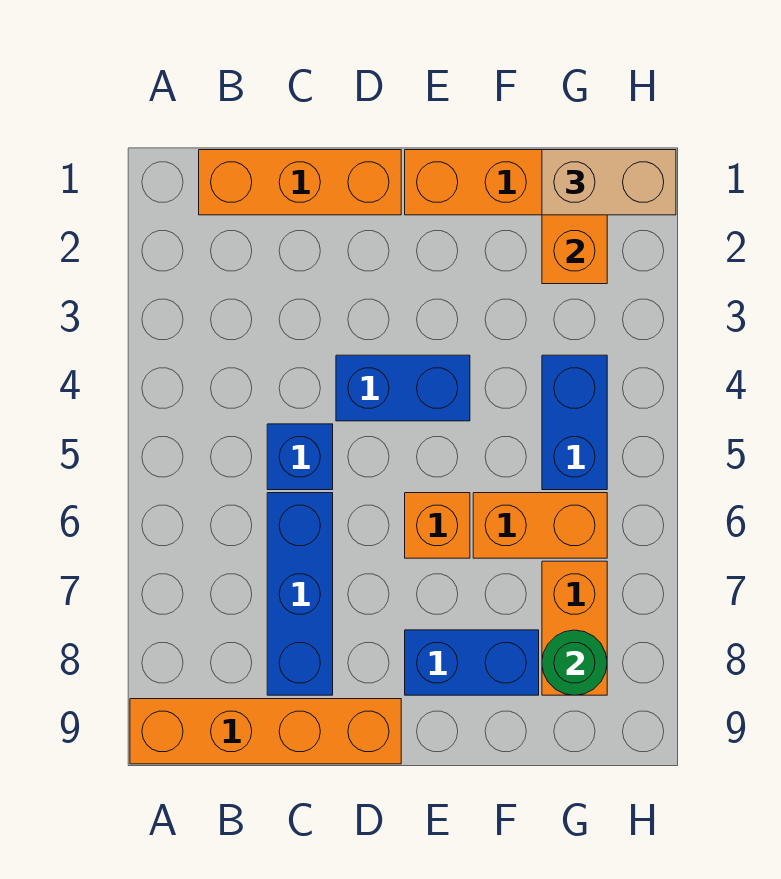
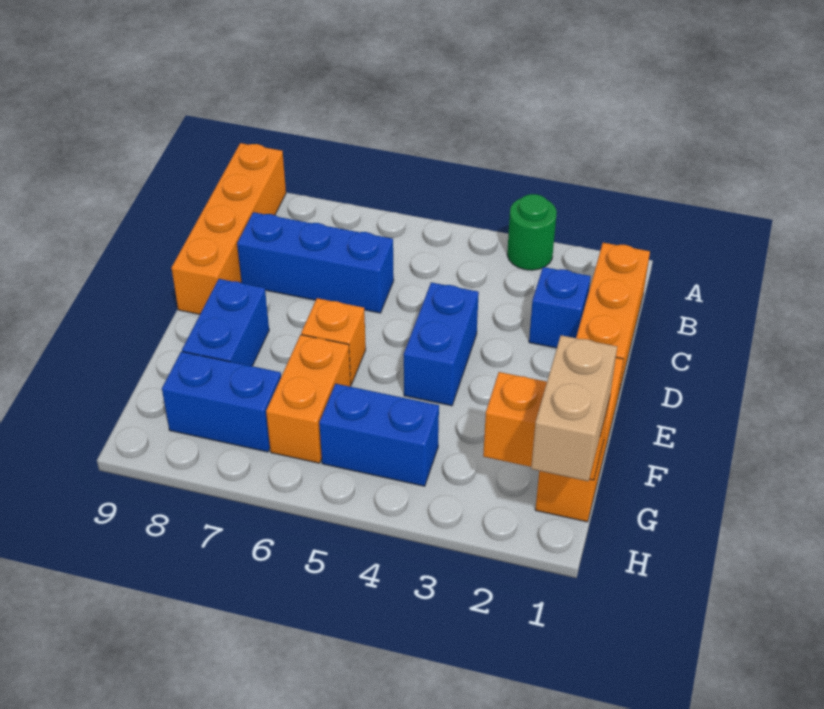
blue brick C5 level 1 -> blue brick C2 level 1
orange brick G7:G8 level 1 -> blue brick G7:G8 level 1
green round brick G8 level 2 -> green round brick A3 level 1

